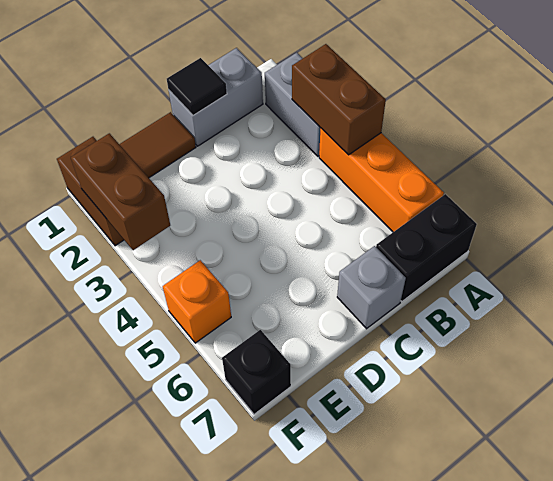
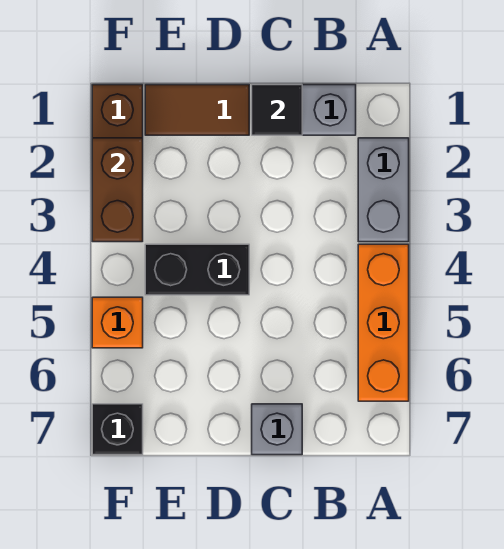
brown brick A3:A4 level 2 -> none
black brick A7:B7 level 1 -> black brick D4:E4 level 1

